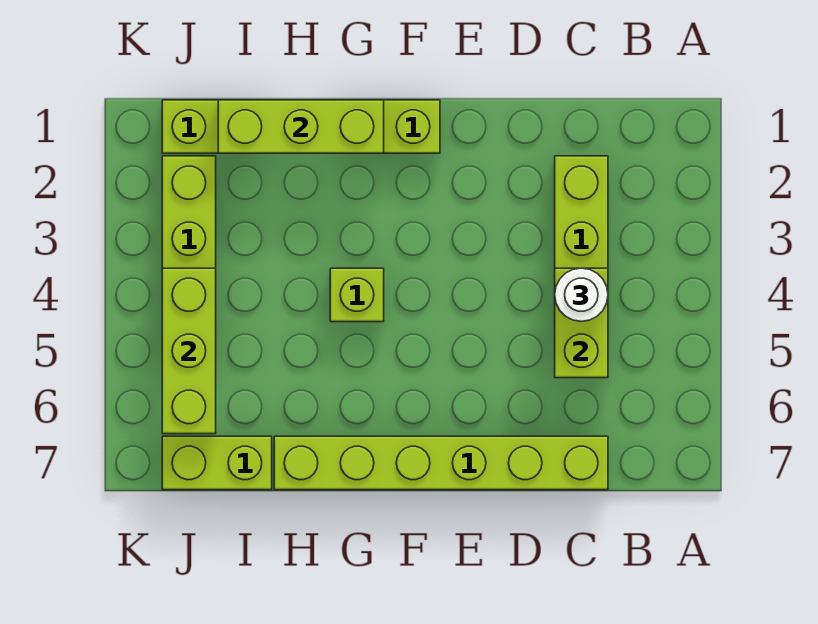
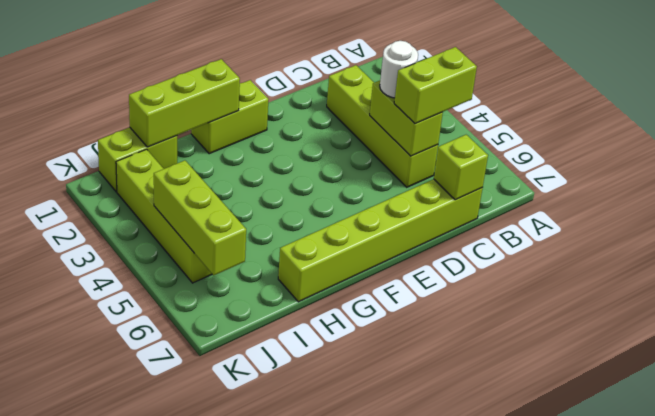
lime brick G4 level 1 -> lime brick C7 level 2
lime brick I7:J7 level 1 -> lime brick B5:C5 level 3

